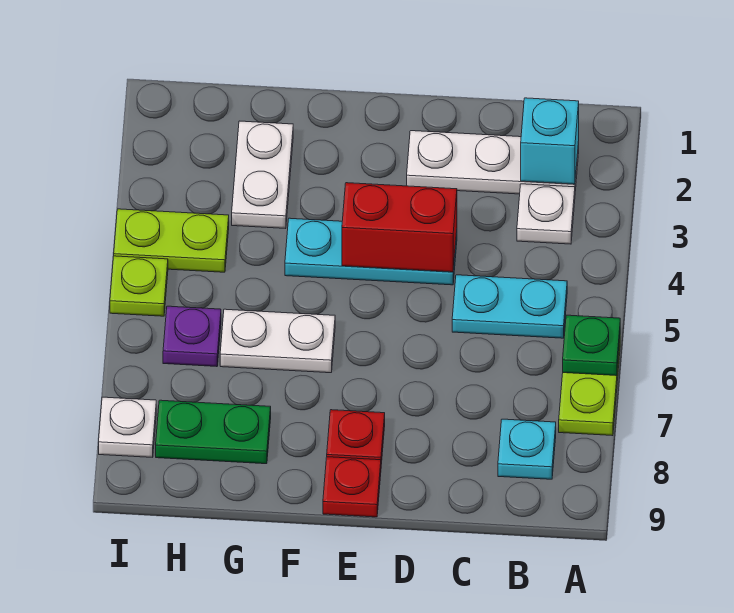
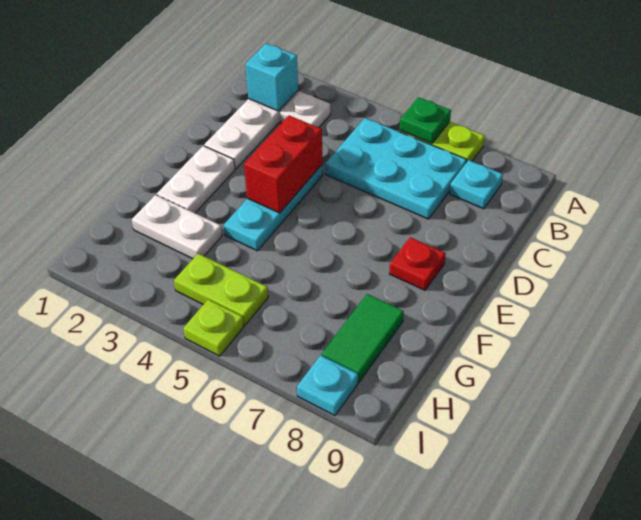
cyan plate B5:C5 level 1 -> cyan plate B5:C7 level 1
red plate E9 level 1 -> none
white plate F6:G6 level 1 -> white plate E2:F2 level 1
green plate G8:H8 level 1 -> green tile G8:H8 level 1
lime plate H4:I4 level 1 -> lime plate H4:H5 level 1
purple plate H6 level 1 -> none
white plate I8 level 1 -> cyan plate I8 level 1

